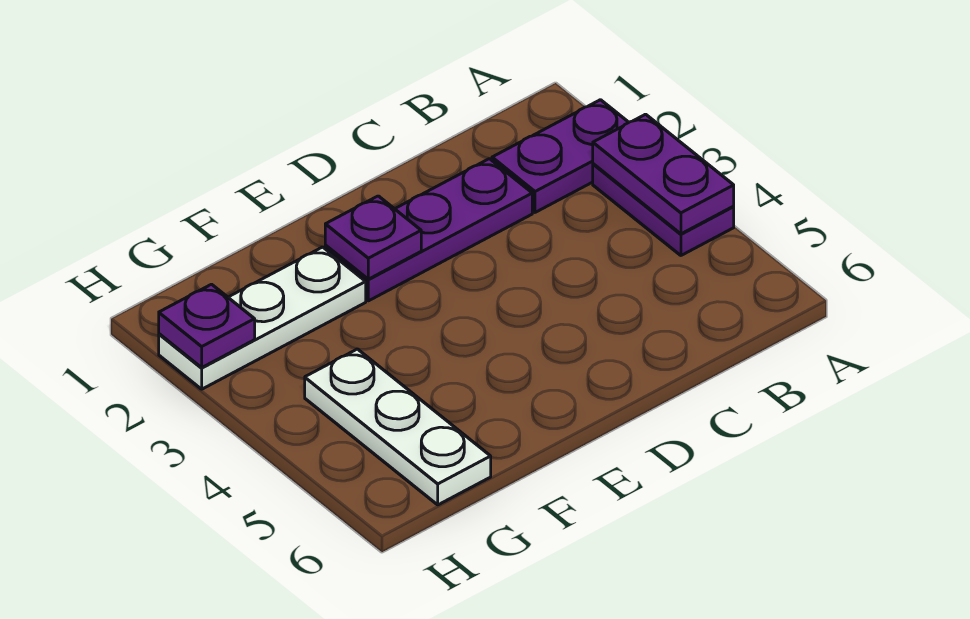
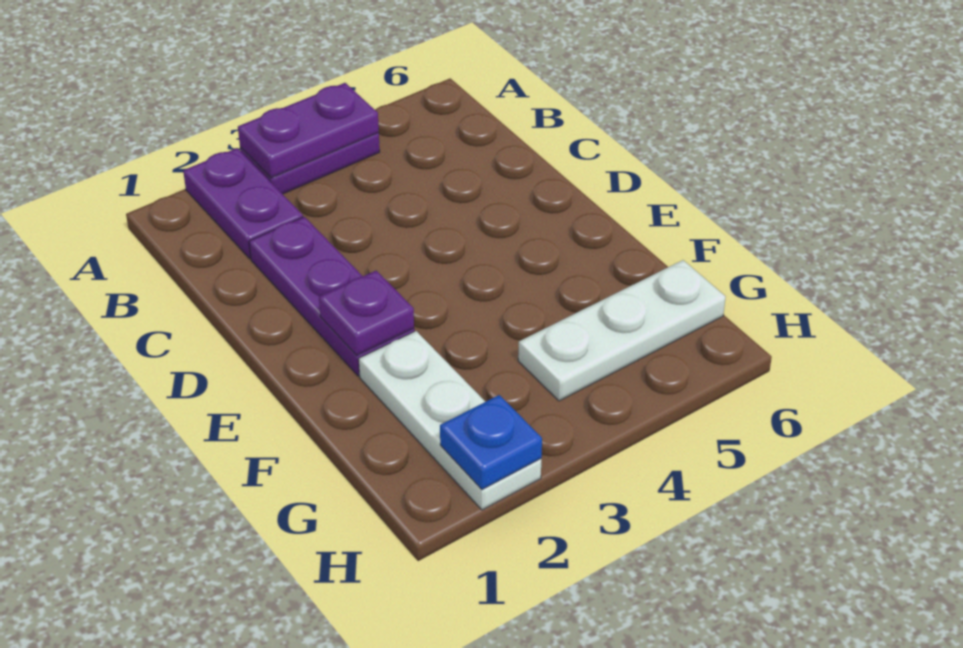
purple plate H2 level 2 -> blue plate H2 level 2

